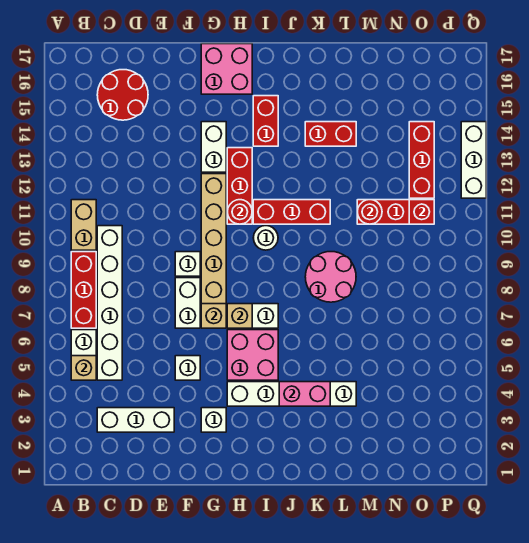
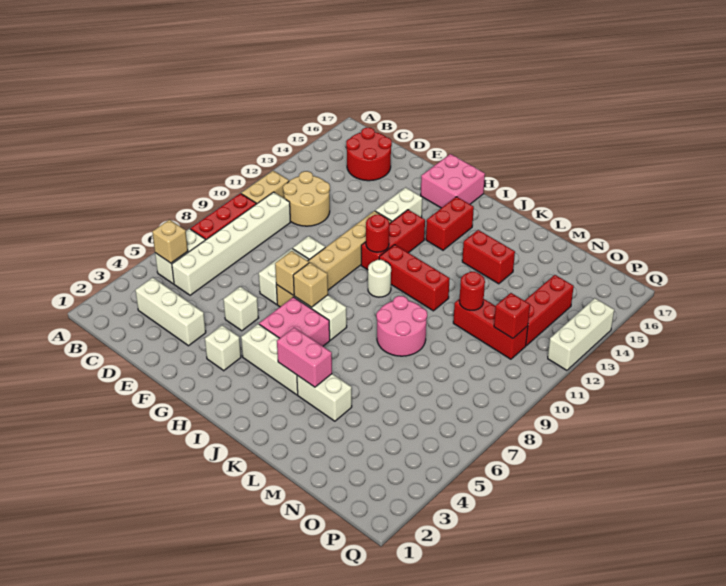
none -> tan round brick C11:D12 level 1

